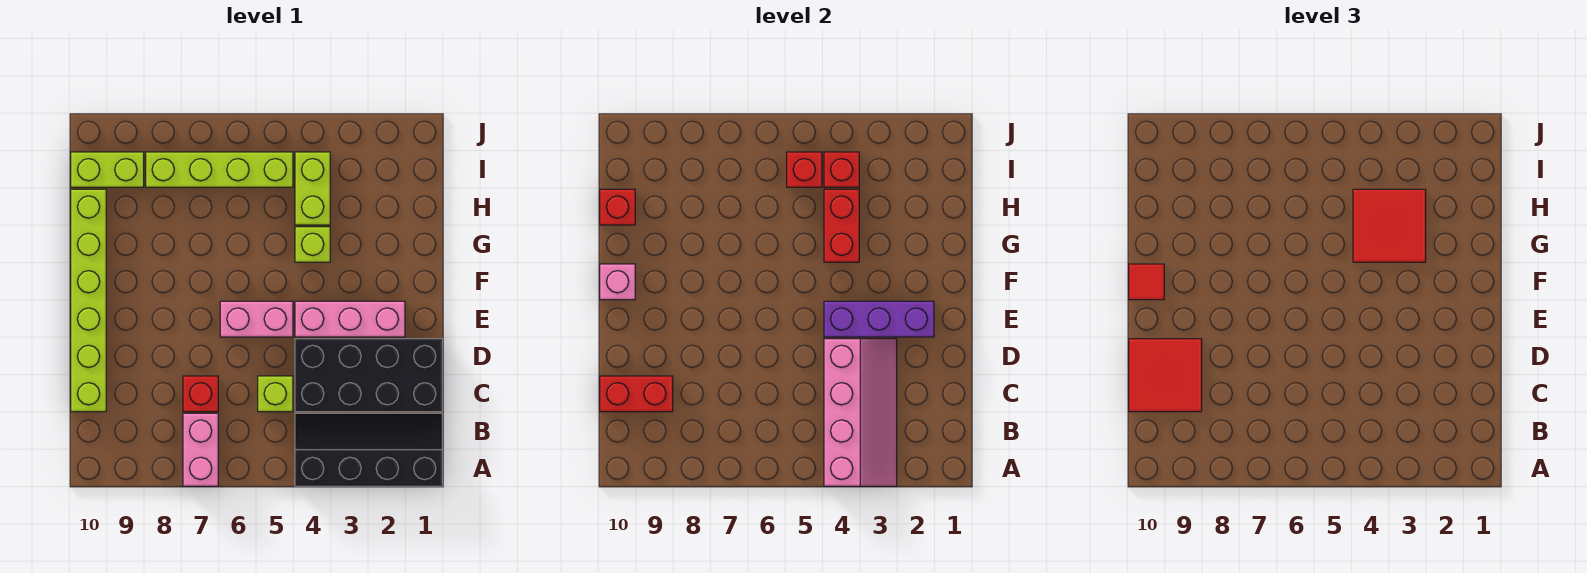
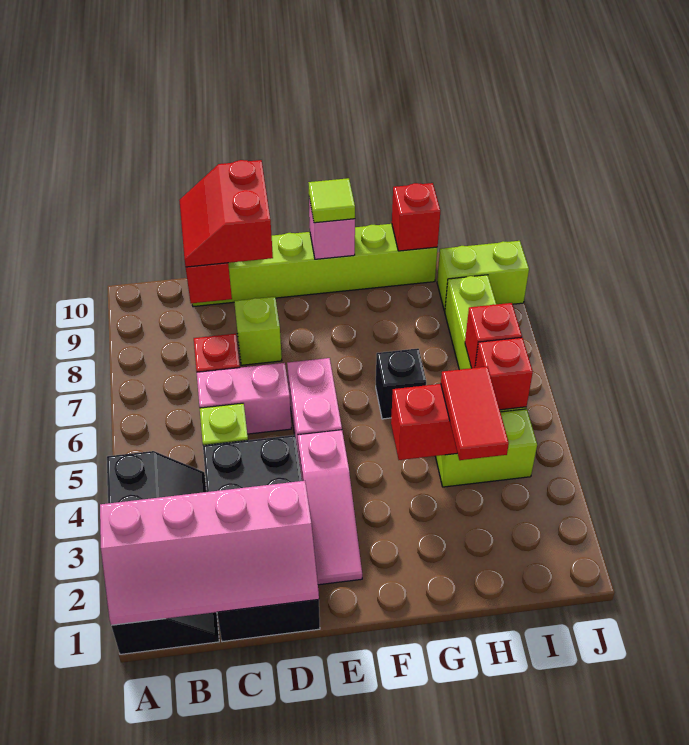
pink slope A3:D4 level 2 top 4 -> pink slope A1:D2 level 2 top 2
pink brick A7:B7 level 1 -> pink brick C6:D6 level 1
red tile C9:D10 level 3 -> red slope C9:D10 level 3 top D
pink brick E2:E4 level 1 -> pink slope E2:E4 level 1 top 4
purple brick E2:E4 level 2 -> none
red tile F10 level 3 -> lime tile F10 level 3
red tile G3:H4 level 3 -> red tile H3:H4 level 3
lime brick G4 level 1 -> lime brick D8 level 1
none -> black brick G6 level 1
red brick I4 level 2 -> red brick I6 level 2
lime brick I9:I10 level 1 -> lime brick I9:J9 level 1

